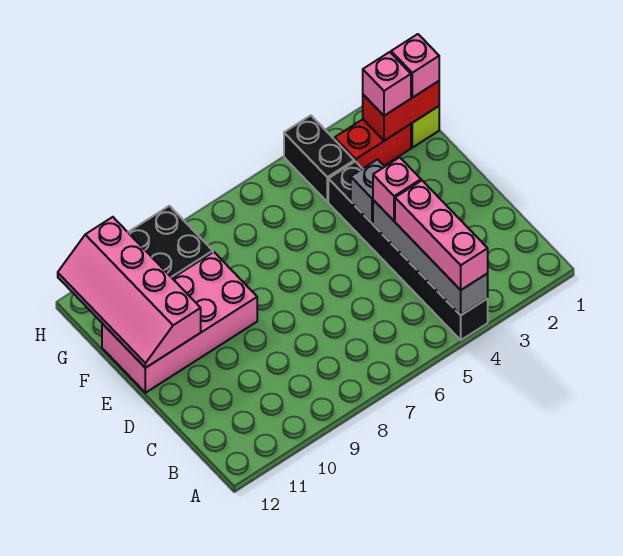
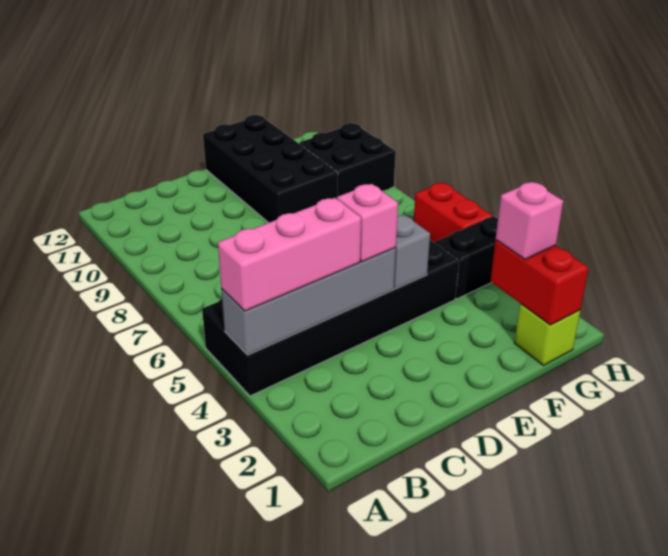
black brick A4:F4 level 1 -> black brick A4:F5 level 1
pink brick E9:F12 level 1 -> black brick E9:F12 level 1
pink slope E11:H12 level 2 top 11 -> none
pink brick G1 level 3 -> none
red brick G2:G3 level 1 -> red brick H5:H6 level 1

